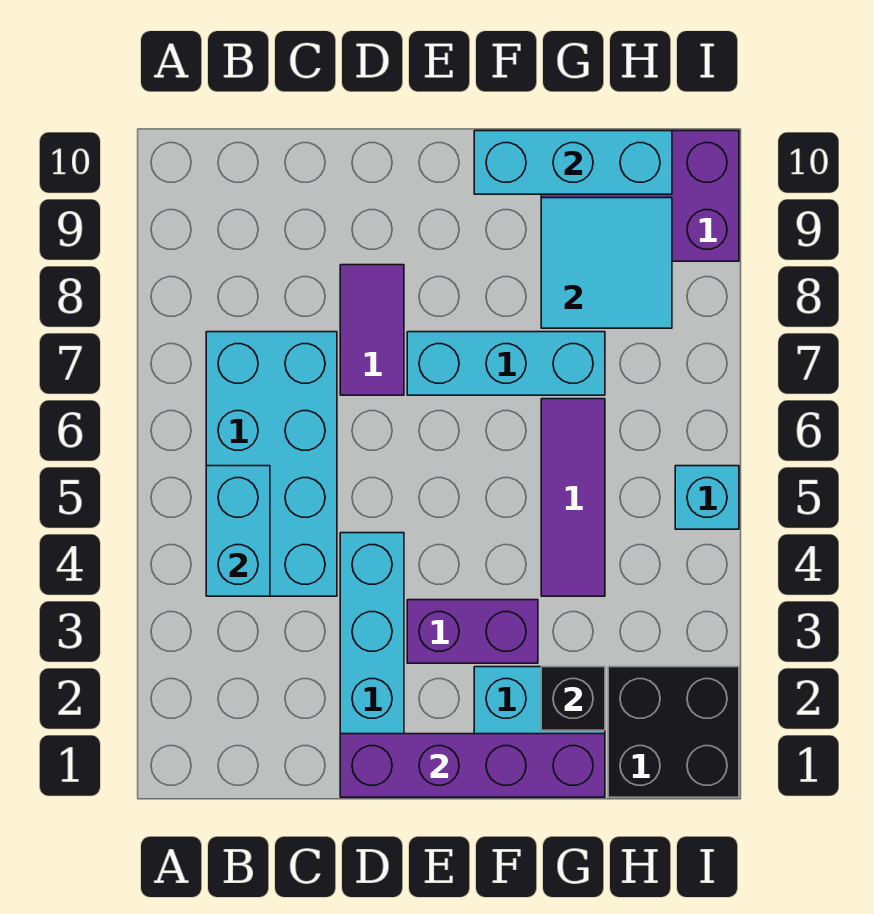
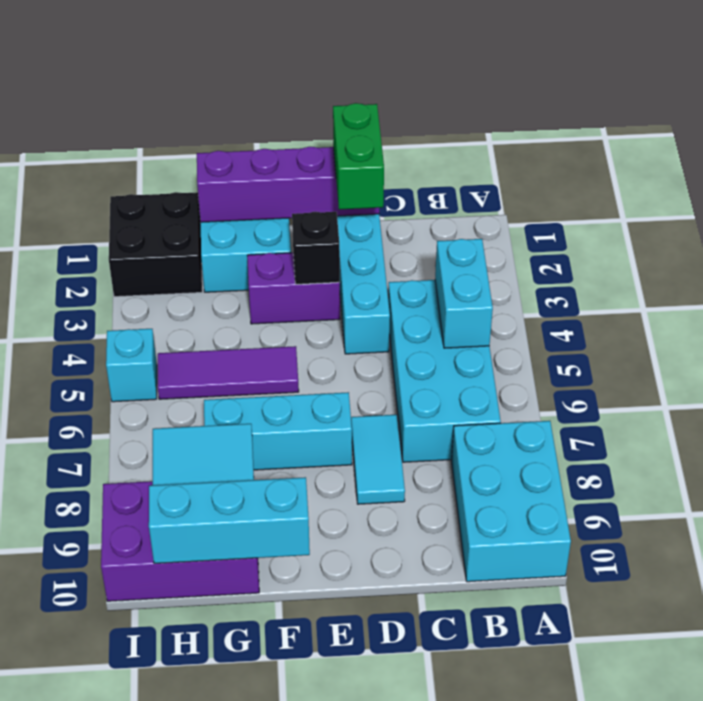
none -> cyan brick A8:B10 level 1
none -> green brick D1:D2 level 3
purple tile D7:D8 level 1 -> cyan tile D7:D8 level 1
black brick G2 level 2 -> black brick E3 level 2
purple tile G4:G6 level 1 -> purple tile F5:H5 level 1

